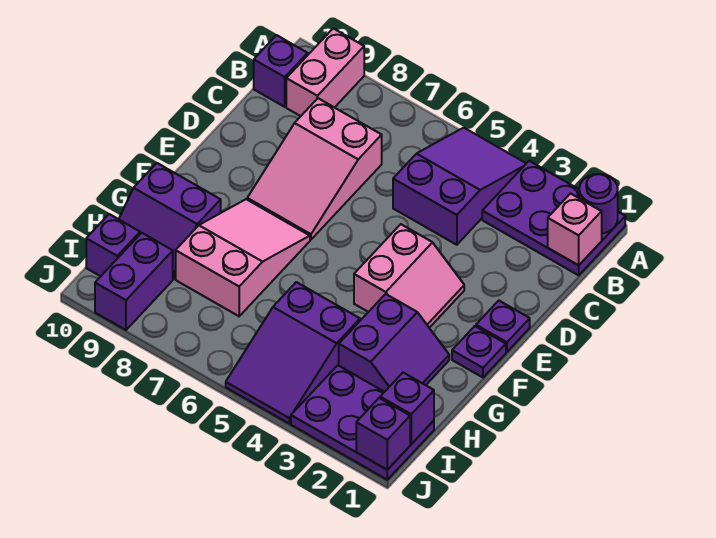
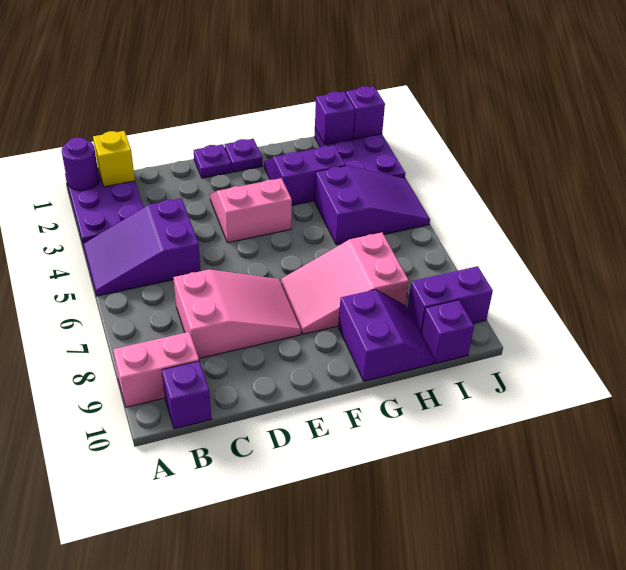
pink brick B1 level 2 -> yellow brick B1 level 2

